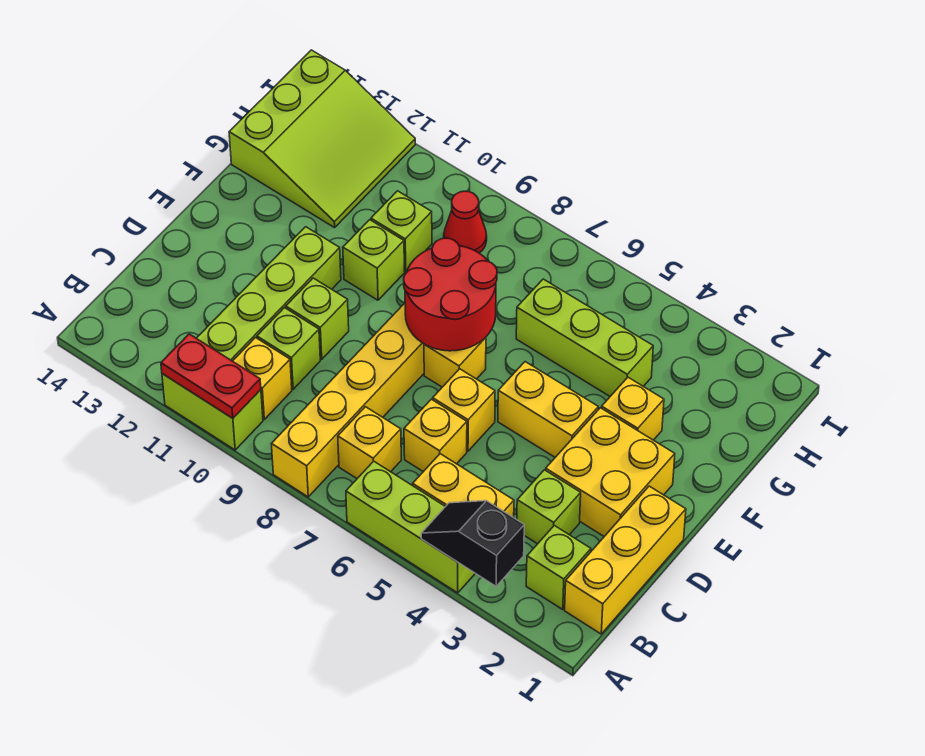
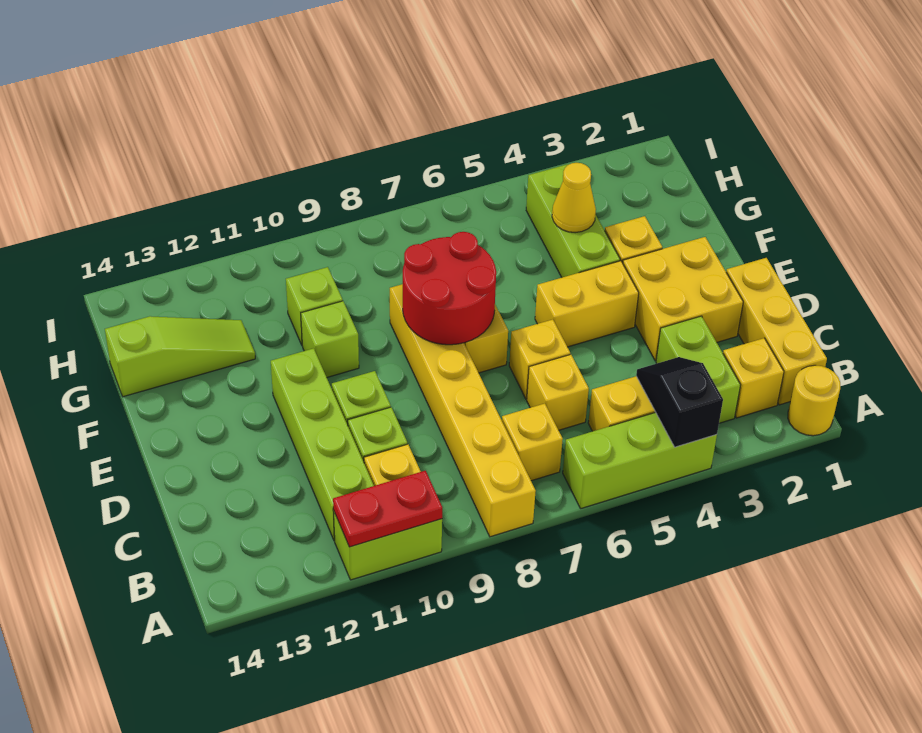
none -> yellow round brick A1 level 1
black slope A3:A4 level 2 top 3 -> black slope A4:B4 level 2 top A
lime brick B2 level 1 -> yellow brick B2 level 1
lime brick C3 level 1 -> lime brick B3:C3 level 1
lime brick G4:G6 level 1 -> lime brick F4:H4 level 1
none -> yellow cone G4 level 2
lime slope G12:I14 level 1 top 14 -> lime slope G12:G14 level 1 top 14
red cone H9 level 1 -> none

